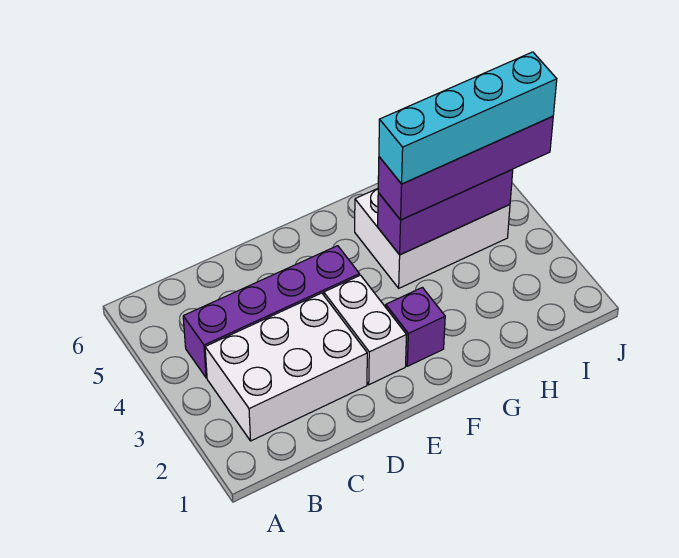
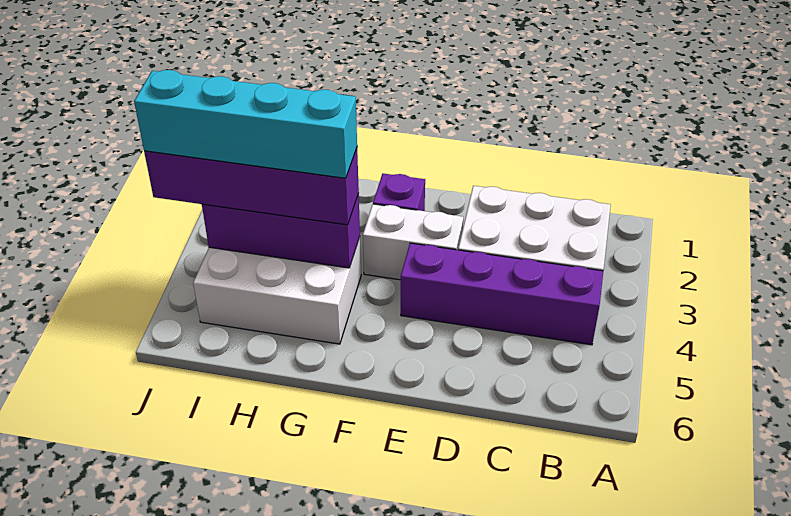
white brick E2:E3 level 1 -> white brick E3:F3 level 1

